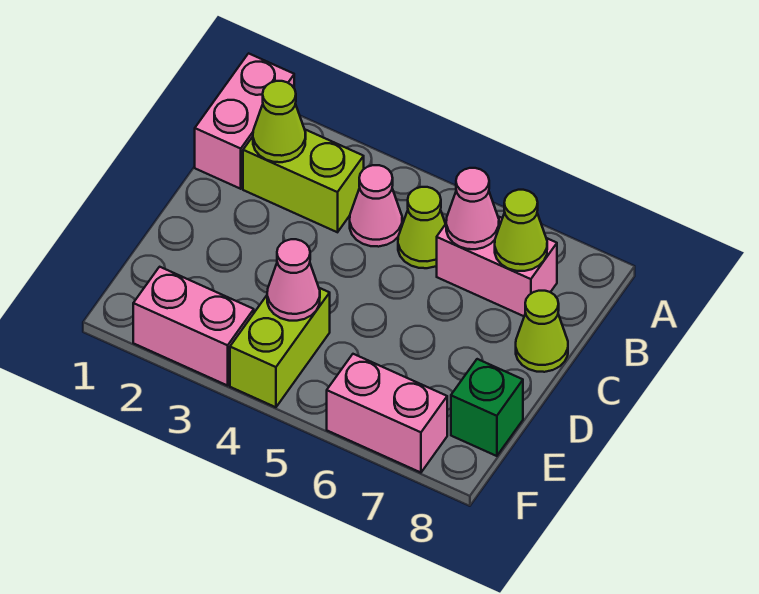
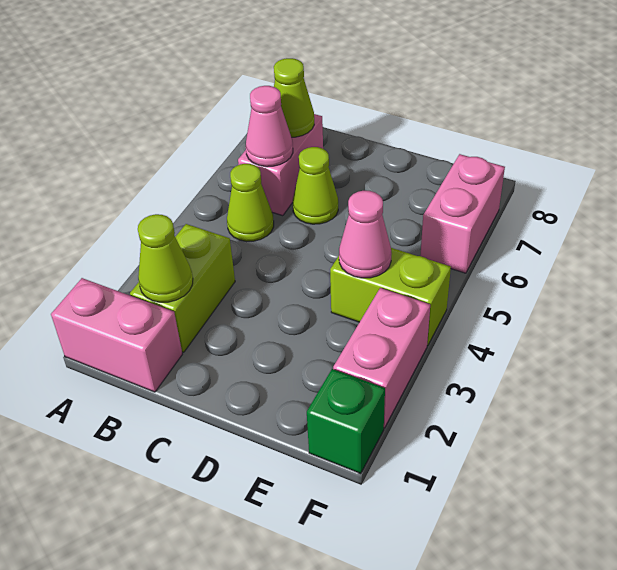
pink cone B4 level 1 -> none
lime cone C8 level 1 -> lime cone C6 level 1
green brick E8 level 1 -> green brick F1 level 1

